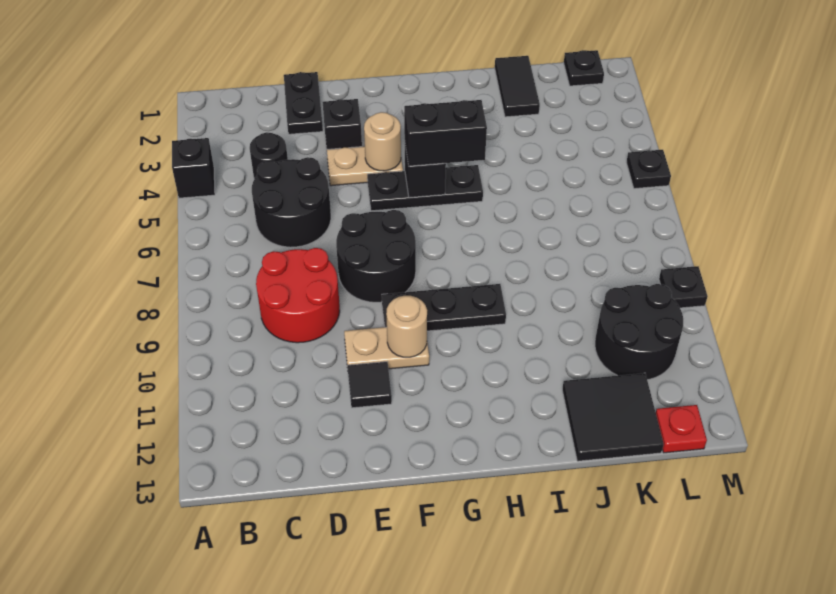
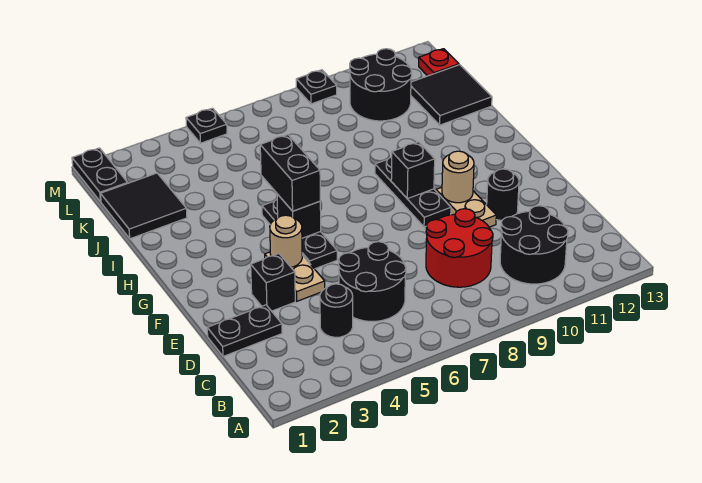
black brick A4 level 1 -> black brick G9 level 2
black round brick E7:F8 level 1 -> black round brick B10:C11 level 1
black tile E11 level 1 -> black round brick E11 level 1
black tile J1:J2 level 1 -> black tile J1:K2 level 1
black plate L1 level 1 -> black plate L1:M1 level 1

